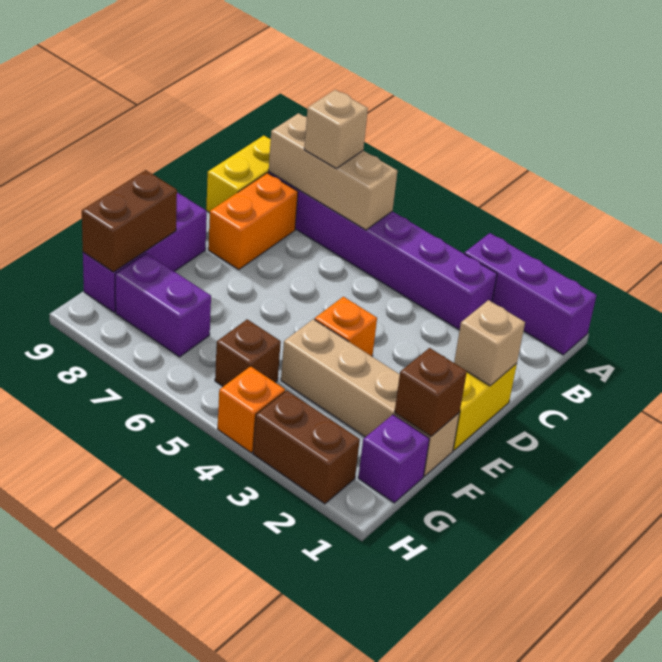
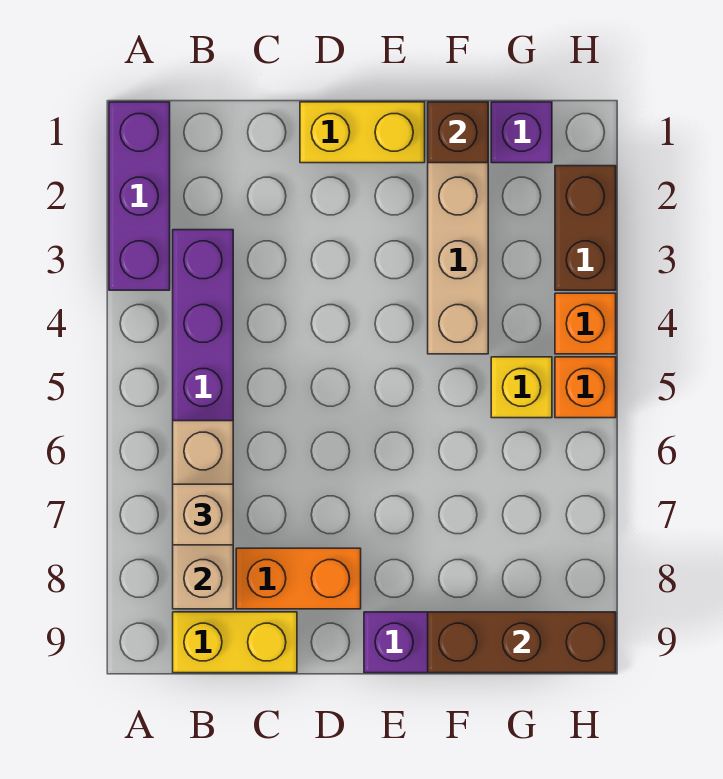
tan brick D1 level 2 -> none
orange brick E4 level 1 -> orange brick H5 level 1
brown brick F9:G9 level 2 -> brown brick F9:H9 level 2
brown brick G5 level 1 -> yellow brick G5 level 1
purple brick G7:G8 level 1 -> none

